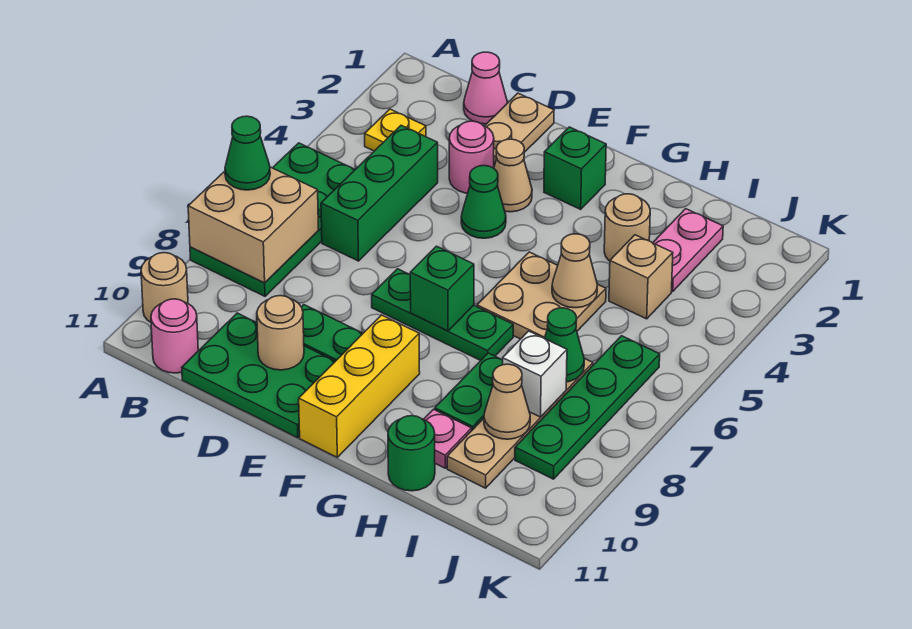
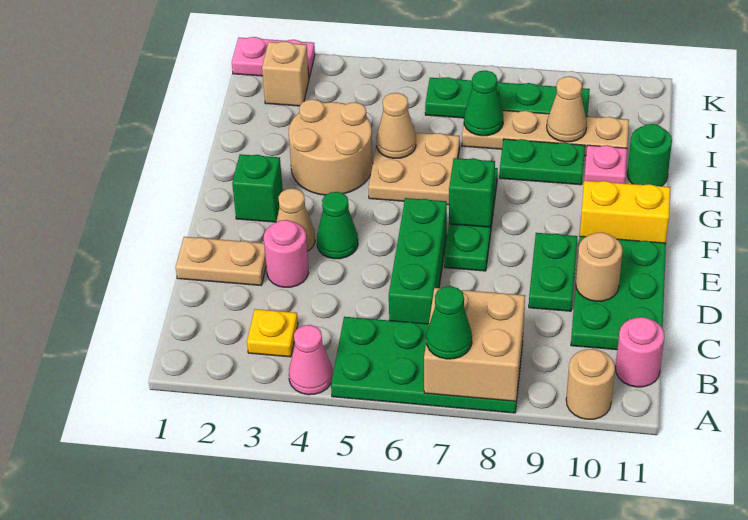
pink cone C1 level 1 -> pink cone A4 level 1
green brick C4:C6 level 1 -> green brick C6:E6 level 1
yellow brick F9:F11 level 1 -> yellow brick F10:F11 level 1
tan round brick H3 level 1 -> tan round brick G3:H4 level 1
pink plate I2:I3 level 1 -> pink plate K1:K2 level 1
tan brick I4 level 1 -> tan brick J2 level 1
white brick I8 level 2 -> none

